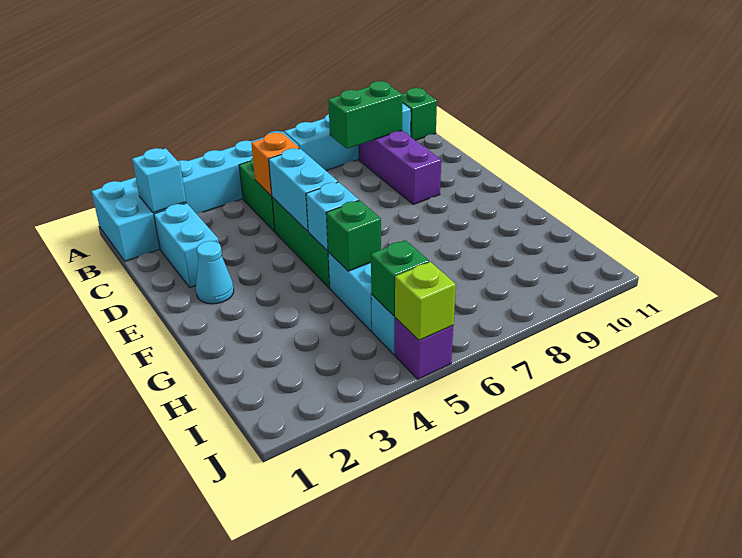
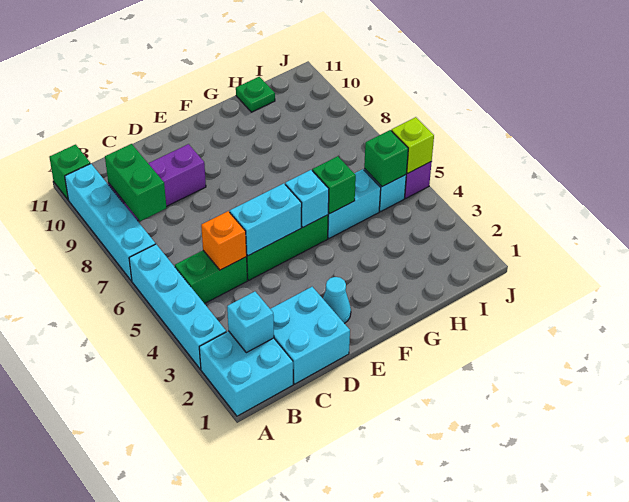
cyan brick C2:D2 level 1 -> cyan brick C1:D2 level 1
none -> green plate H11 level 1

